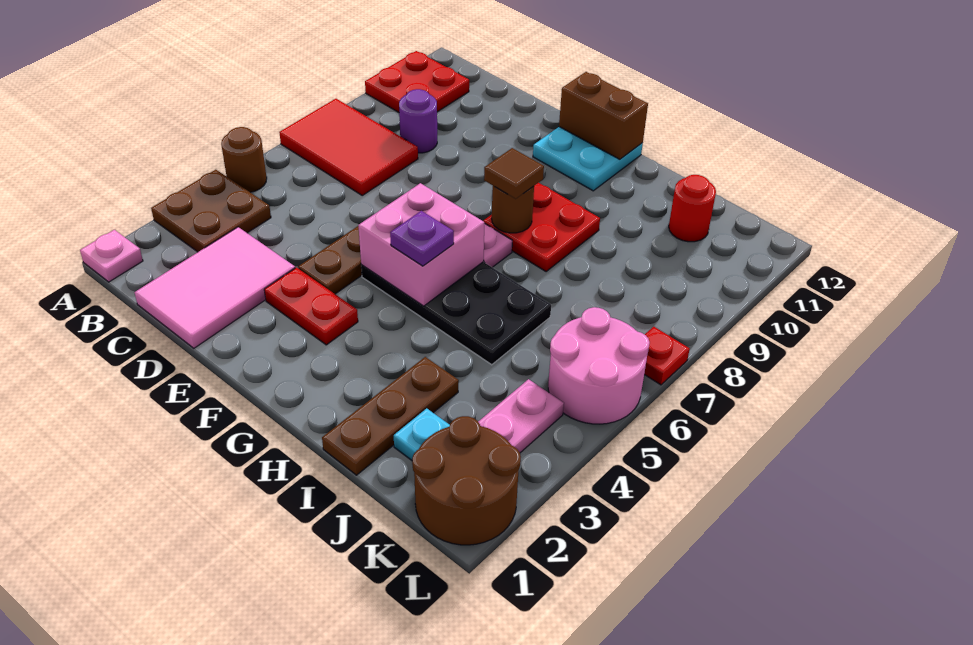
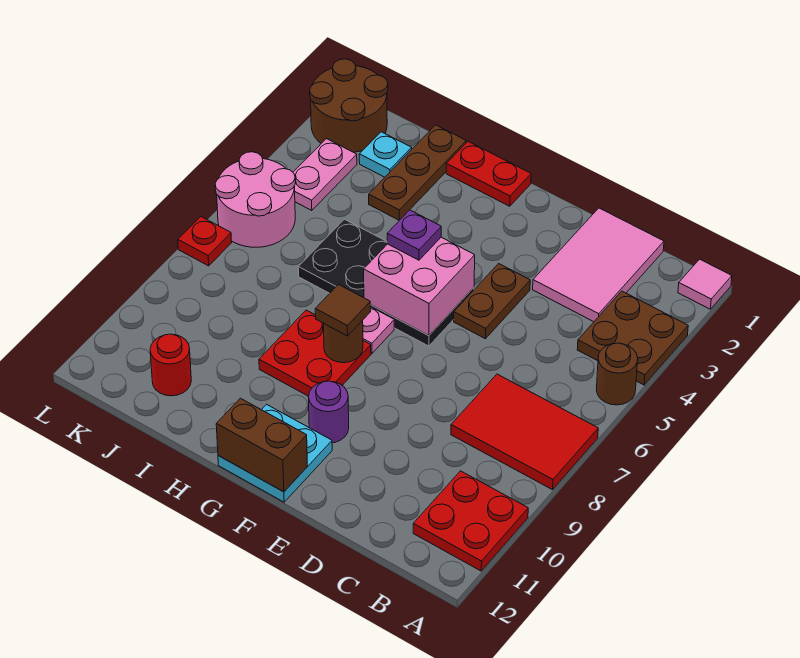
pink plate A1 level 1 -> pink tile A1 level 1
purple round brick C9 level 1 -> purple round brick F10 level 1
red plate E3:F3 level 1 -> red plate G1:H1 level 1

